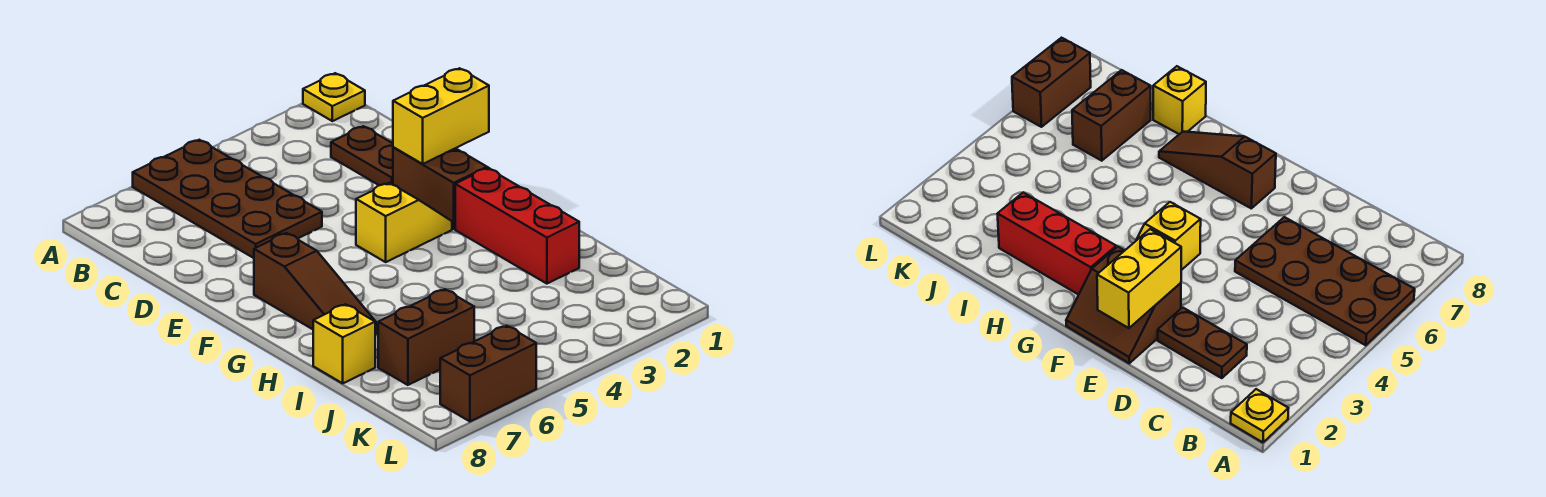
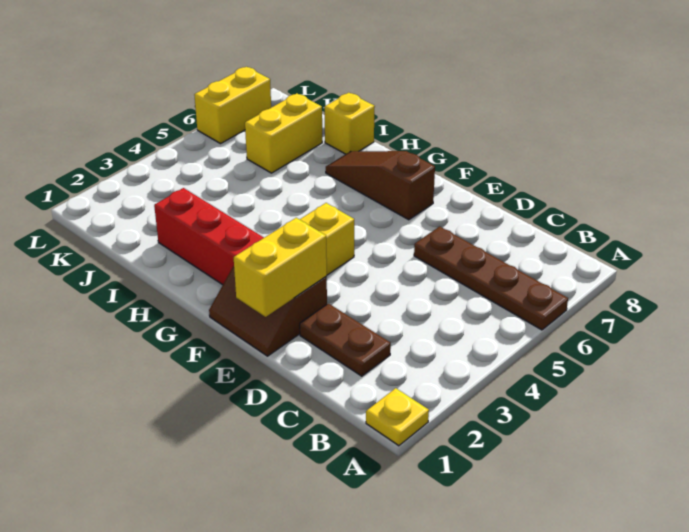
brown plate A5:D6 level 1 -> brown plate A6:D6 level 1
brown brick J6:J7 level 1 -> yellow brick J6:J7 level 1
brown brick L6:L7 level 1 -> yellow brick L6:L7 level 1

